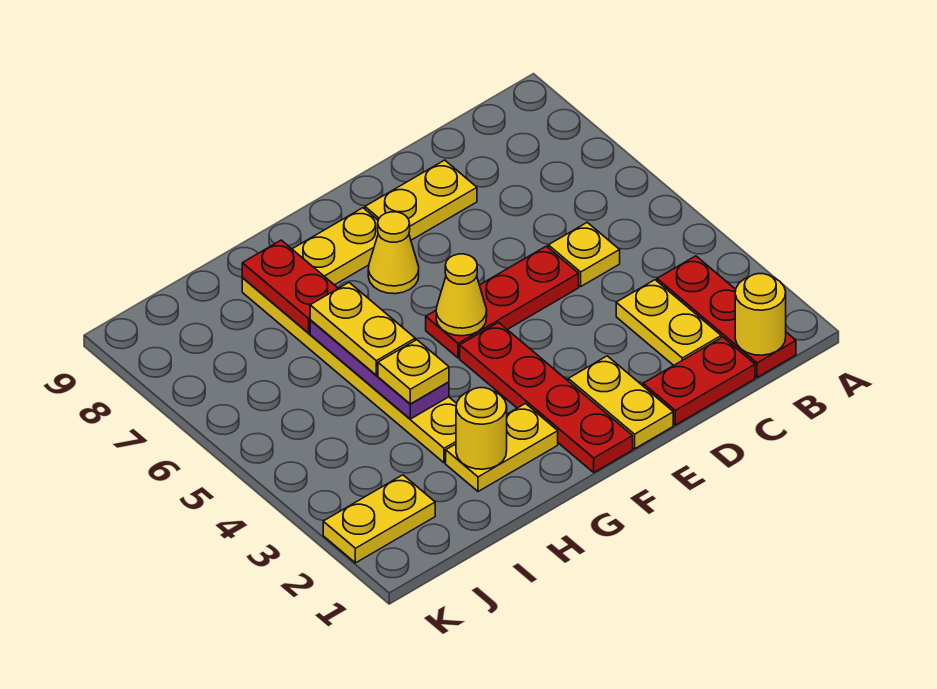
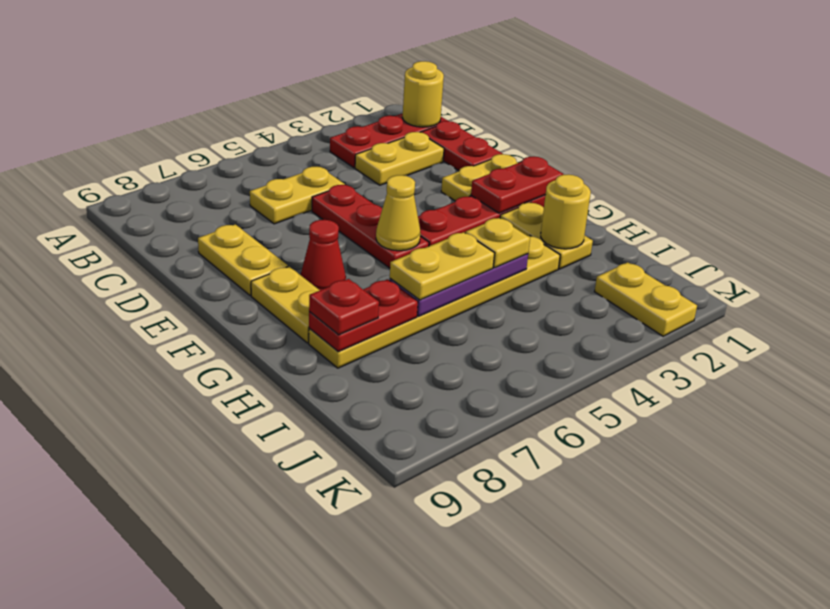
yellow plate C5 level 1 -> yellow plate C5:C6 level 1
none -> red plate F1:F2 level 2
yellow cone F7 level 1 -> red cone F7 level 1
none -> red plate H8 level 3

